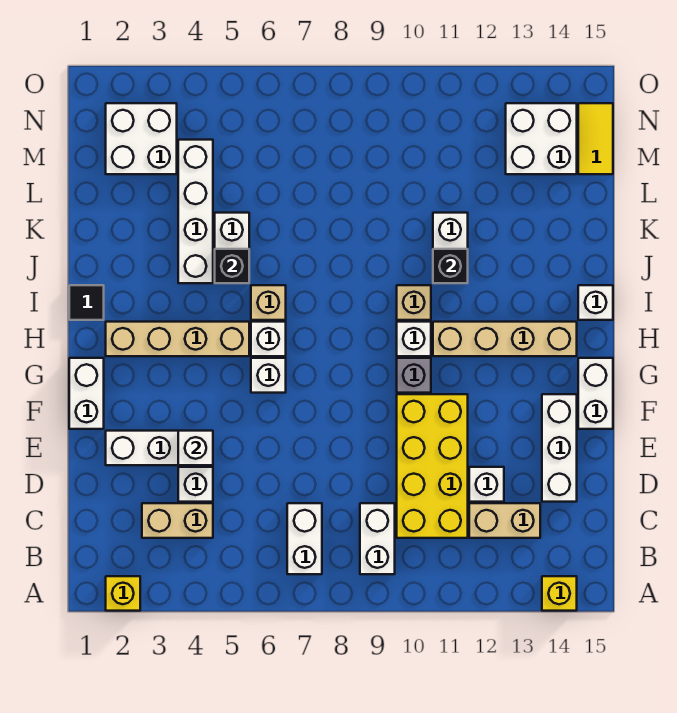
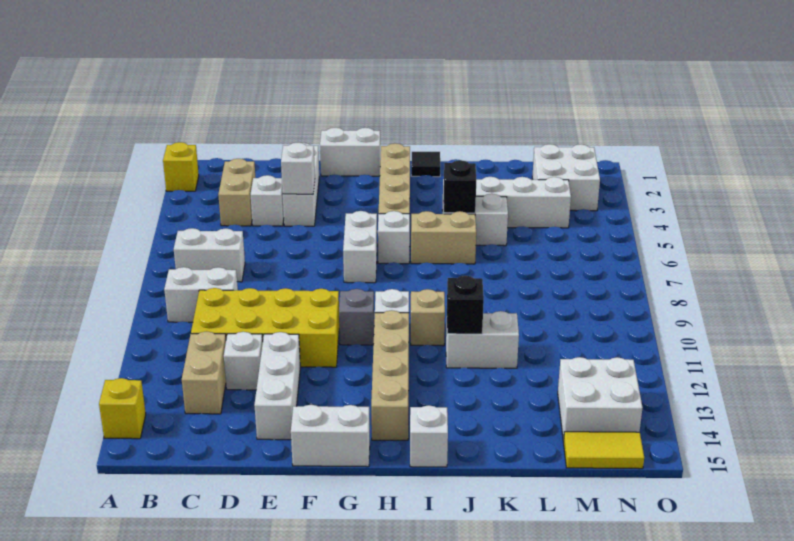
white brick D14:F14 level 1 -> white brick E12:E14 level 1
white brick G6 level 1 -> white brick G6:G7 level 1
tan brick I6 level 1 -> tan brick I6:J6 level 1

